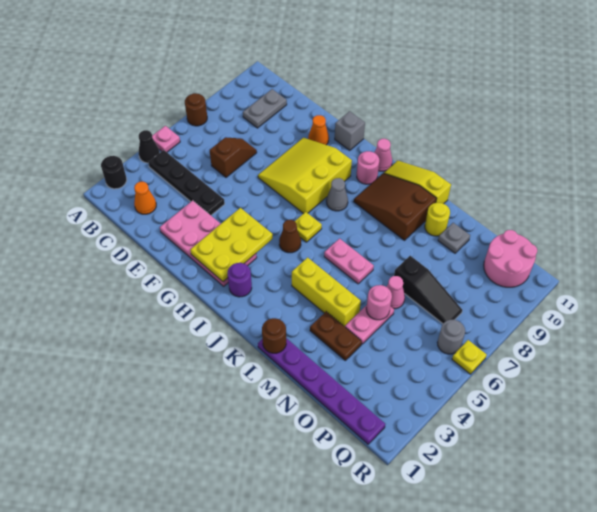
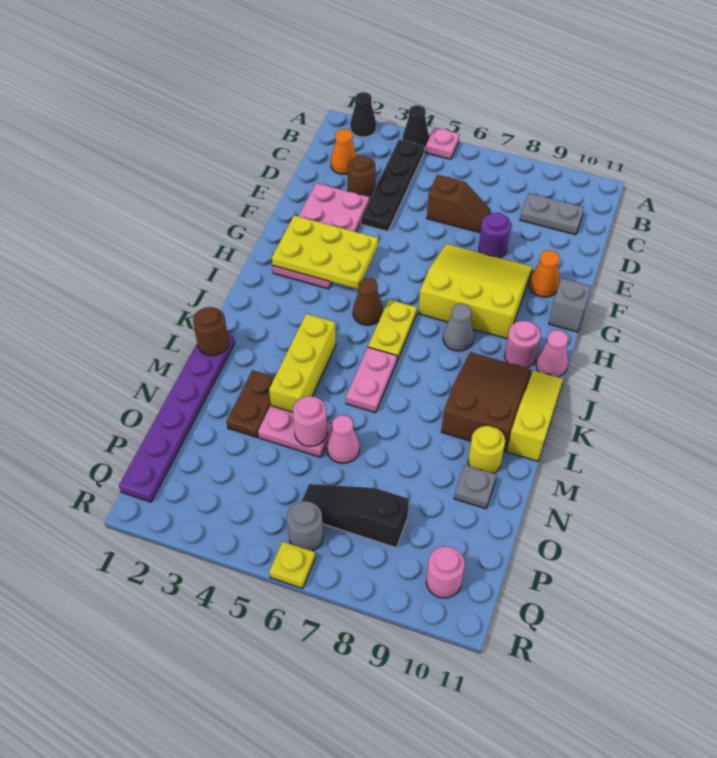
black round brick A2 level 1 -> black cone A2 level 1
brown round brick A7 level 1 -> brown round brick D3 level 1
purple round brick I2 level 1 -> purple round brick E8 level 1
yellow plate I6 level 1 -> yellow plate I6:J6 level 1
black slope N7:P7 level 1 top N -> black slope P6:P8 level 1 top 8
pink round brick P10:Q11 level 1 -> pink round brick Q10 level 1

